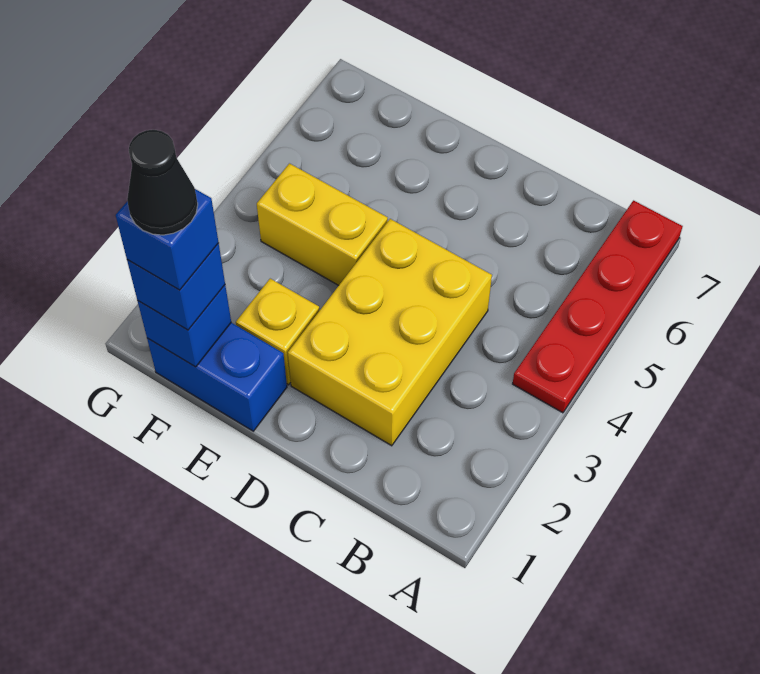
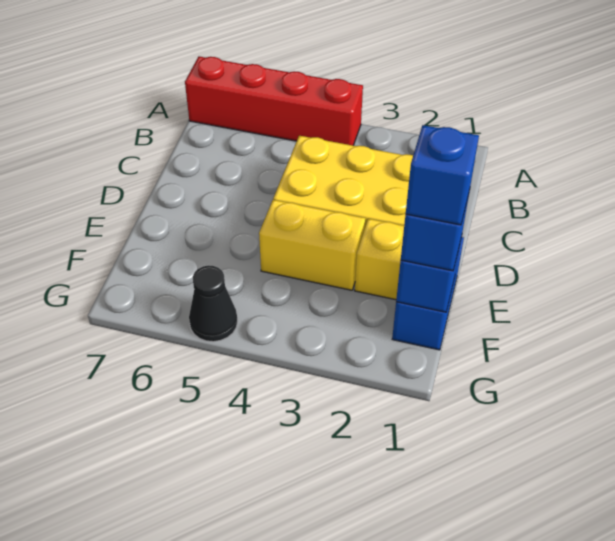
red plate A4:A7 level 1 -> red brick A4:A7 level 1
yellow brick E4:F4 level 1 -> yellow brick E3:E4 level 1
black cone F1 level 5 -> black cone G5 level 1

